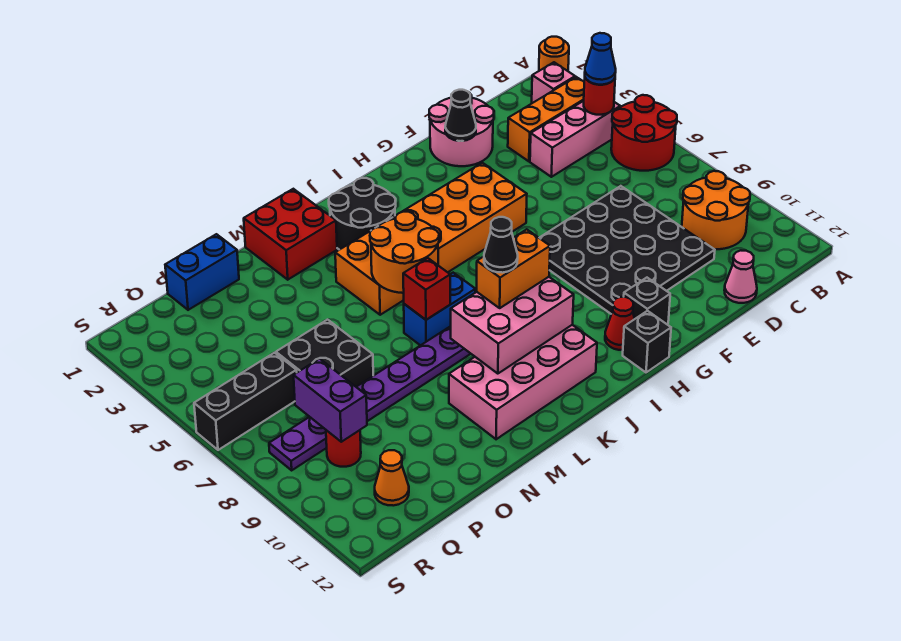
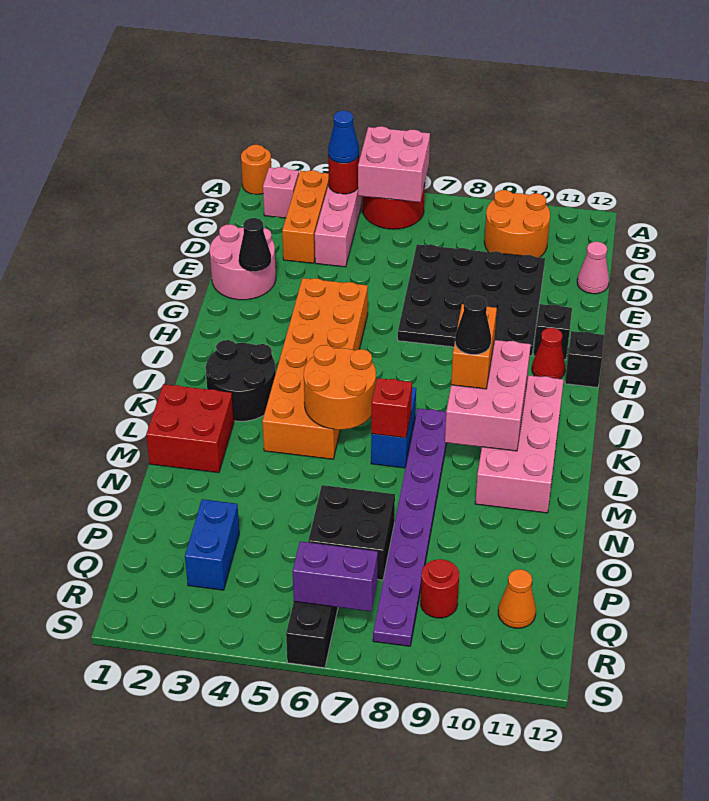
none -> pink brick A5:B6 level 2
blue brick O1:P1 level 1 -> blue brick P3:Q3 level 1
purple brick Q8:Q9 level 2 -> purple brick R6:R7 level 2

